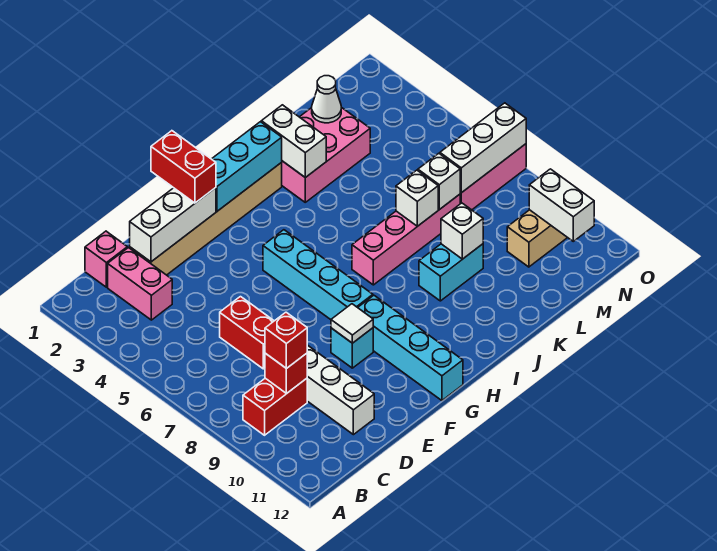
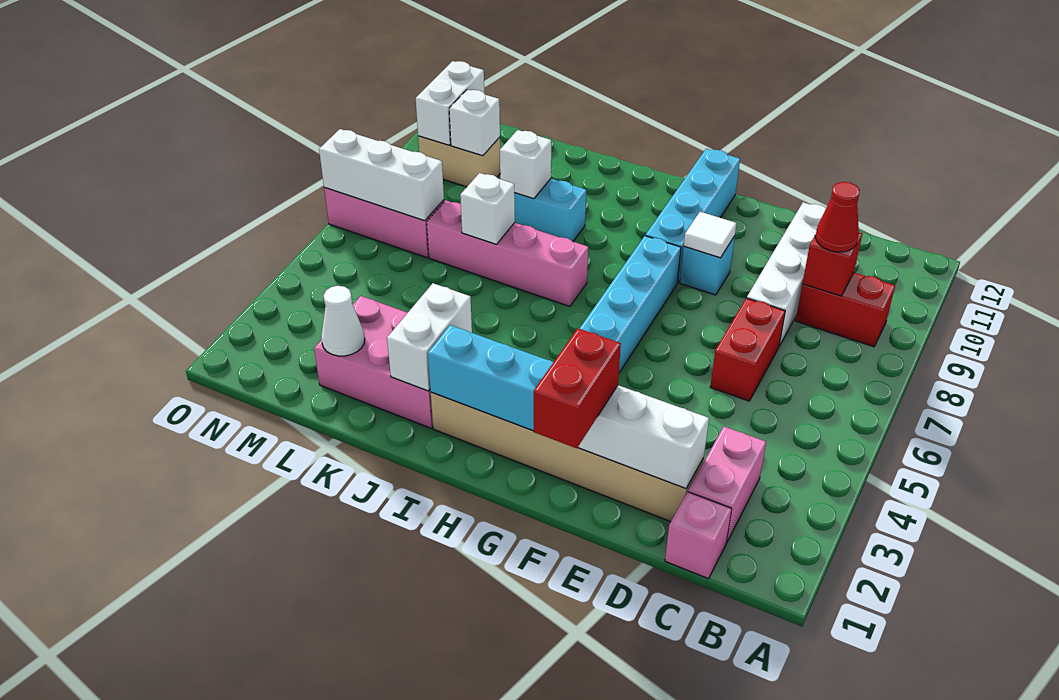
red brick C9 level 3 -> red cone C9 level 3
white brick L7 level 2 -> white brick M10 level 2

